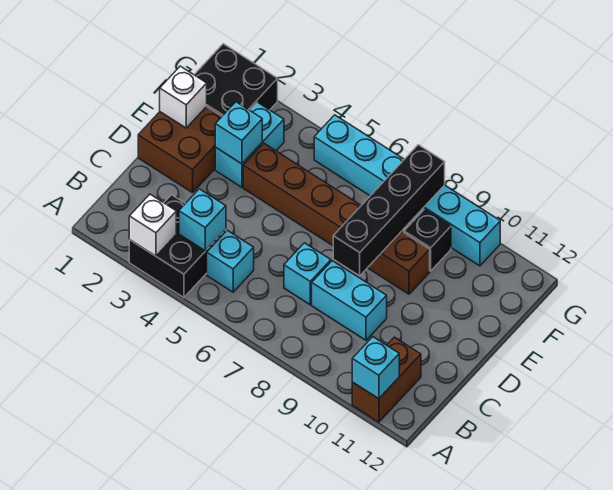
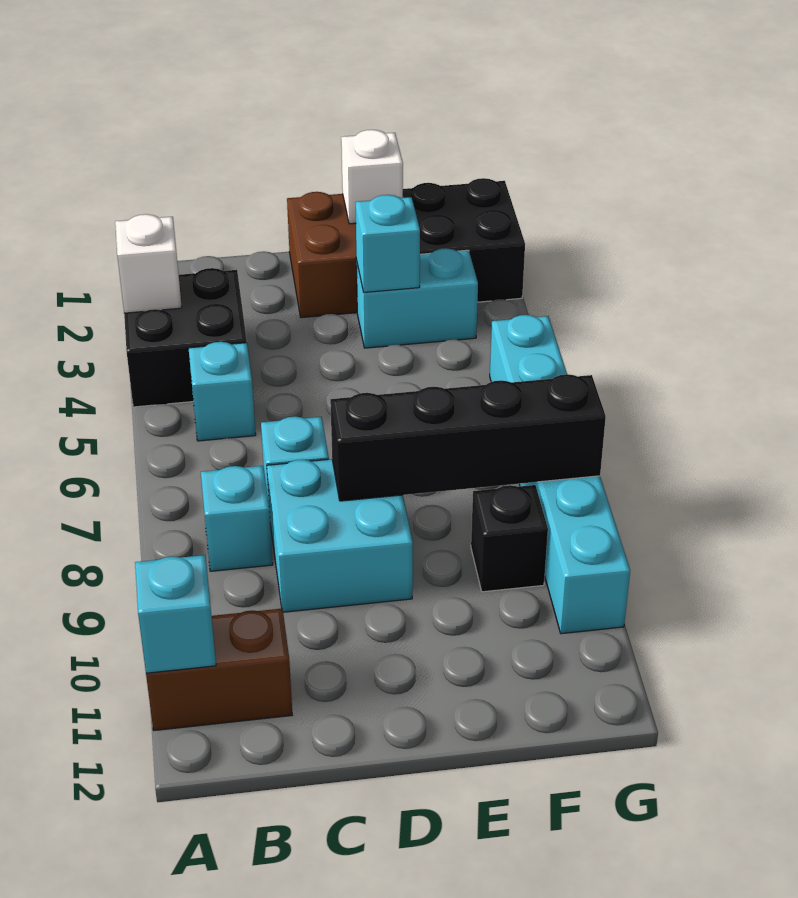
cyan brick B4 level 2 -> cyan brick B8 level 1
cyan brick C8:C9 level 1 -> cyan brick C8:D9 level 1
brown brick E4:E9 level 1 -> none

